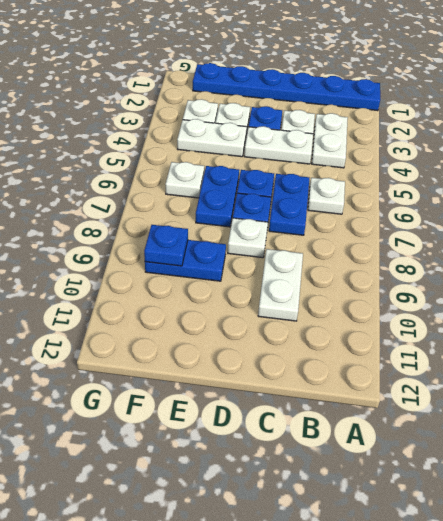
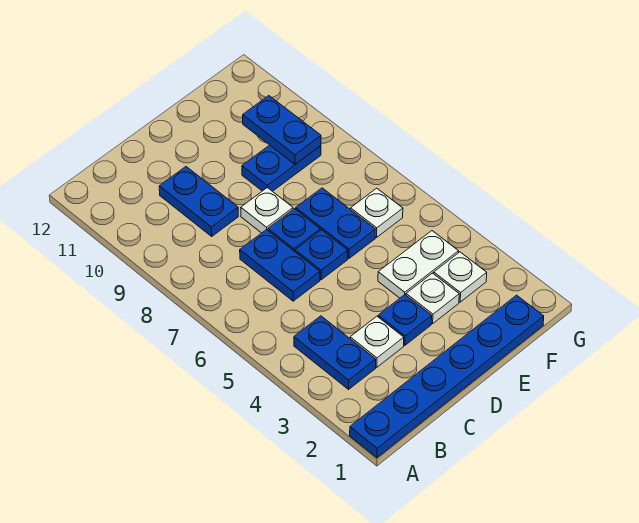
white plate B3:B4 level 1 -> blue plate B3:B4 level 1
white plate B6 level 1 -> none
white plate C4:D4 level 1 -> none
white plate C9:C10 level 1 -> blue plate C9:C10 level 1
blue plate F9 level 2 -> blue plate F9:F10 level 2

